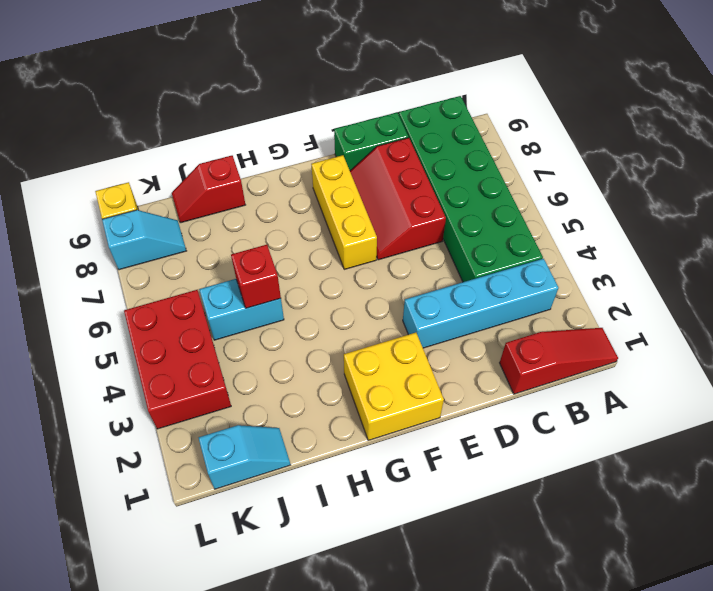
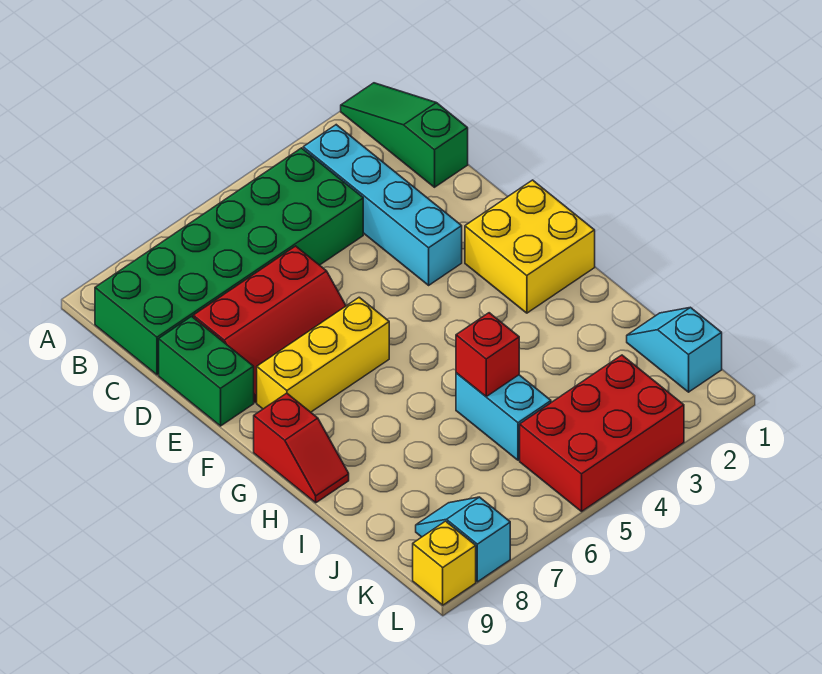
red slope A1:C1 level 1 top C -> green slope A1:C1 level 1 top C
red slope I9:J9 level 1 top I -> red slope G9:H9 level 1 top G

